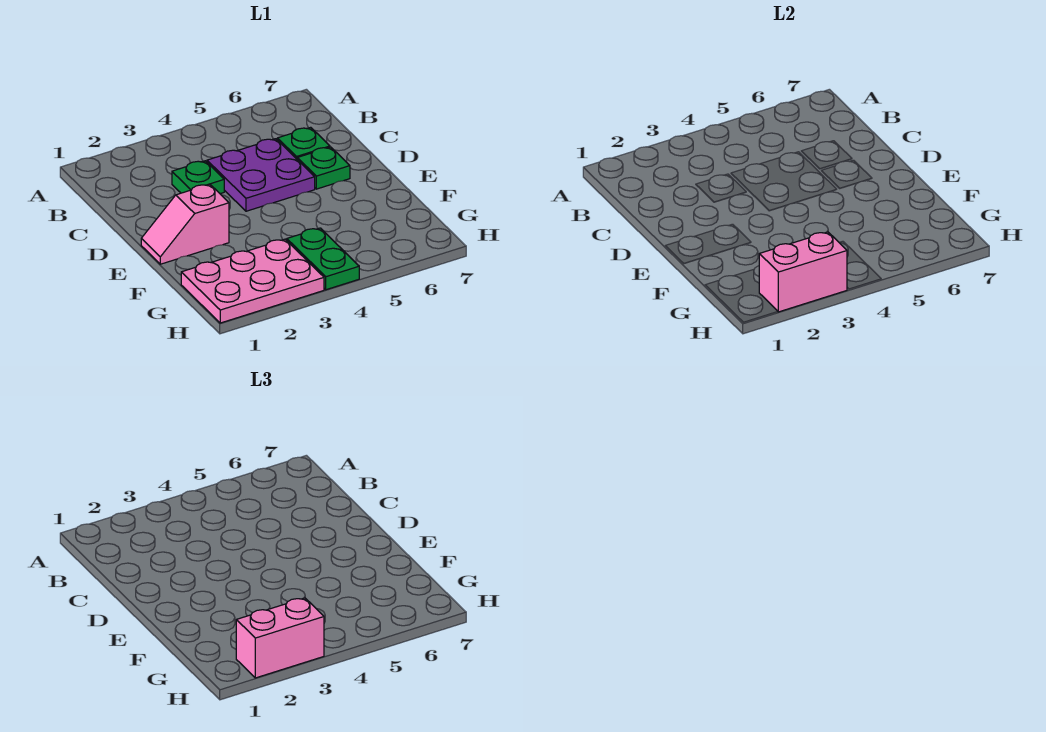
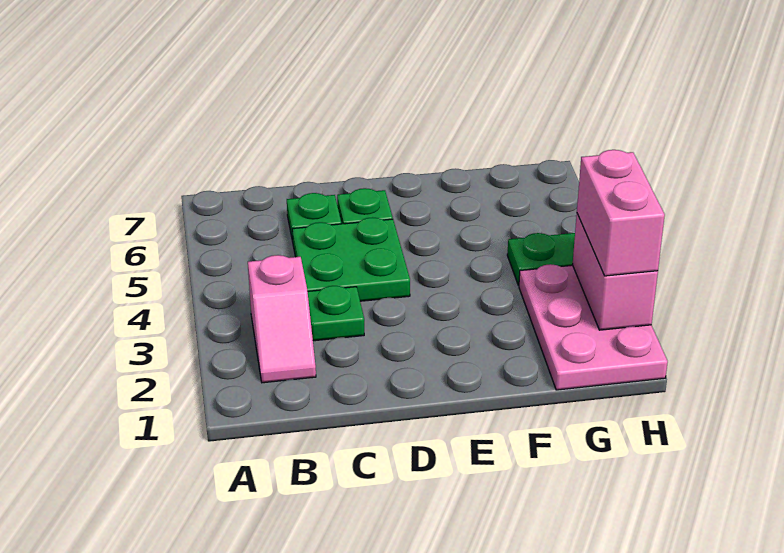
purple plate C4:D5 level 1 -> green plate C4:D5 level 1
pink slope E1:E2 level 1 top 2 -> pink slope B2:B3 level 1 top 3

